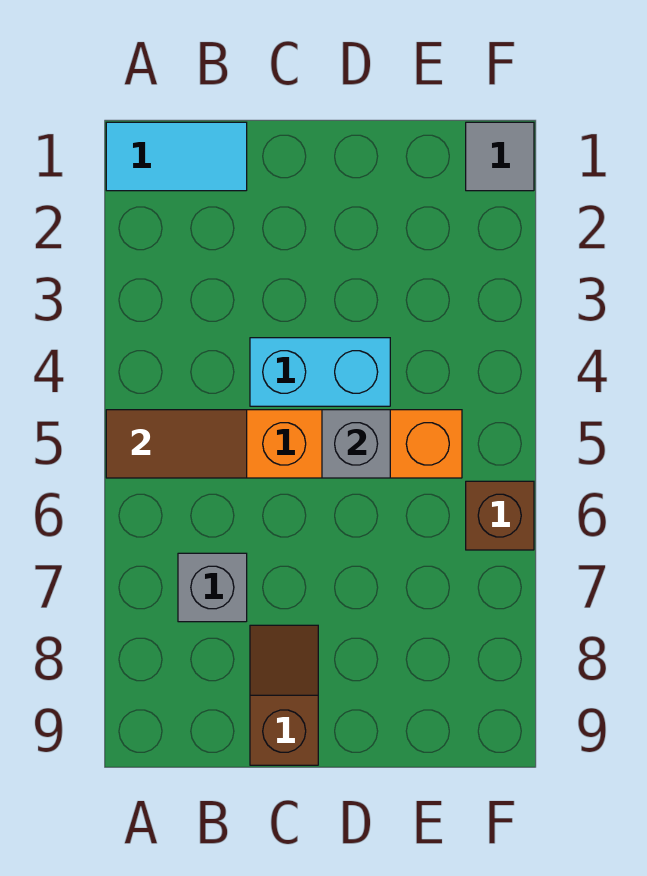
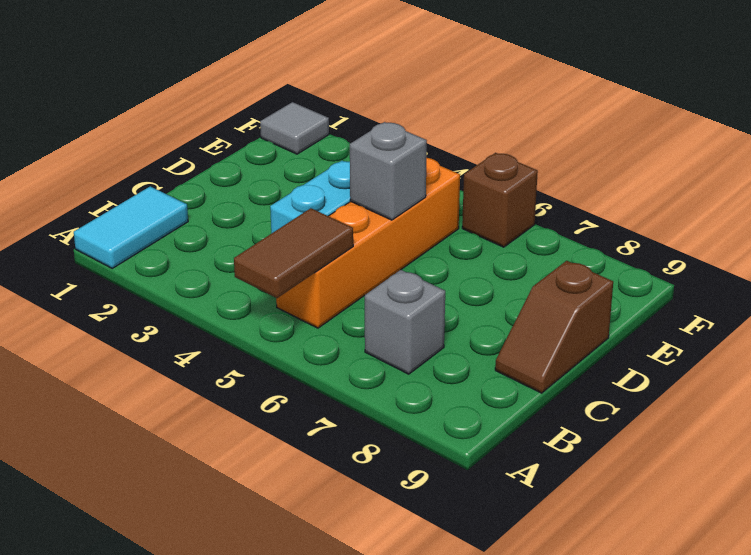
brown slope C8:C9 level 1 top 9 -> brown slope C9:D9 level 1 top D

